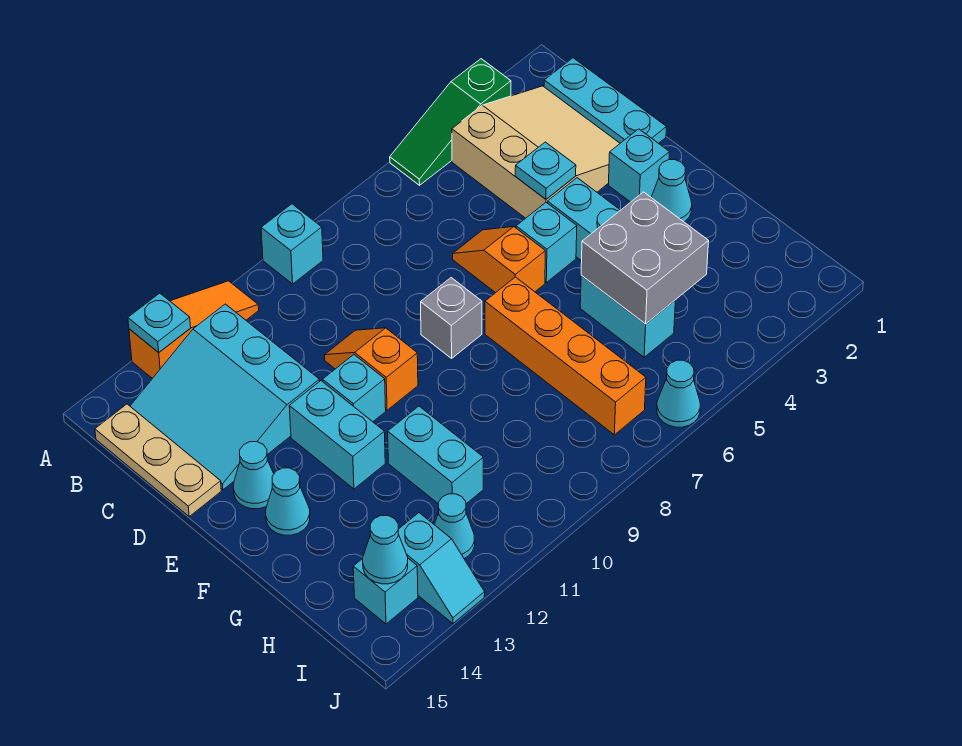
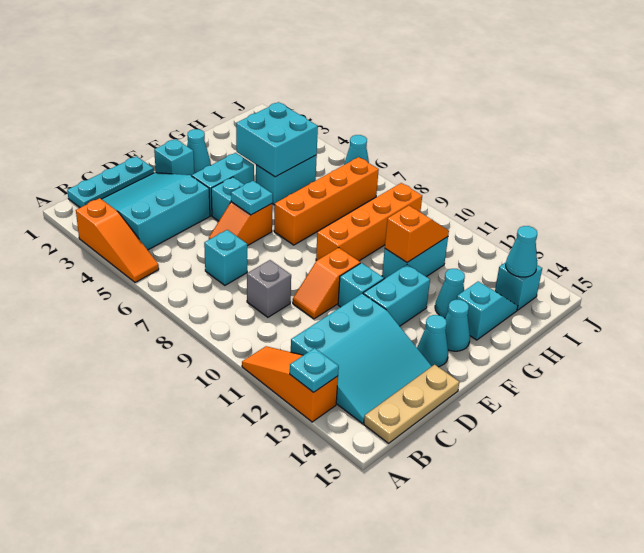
green slope A3:A5 level 1 top 3 -> orange slope A3:A5 level 1 top 3
cyan brick A9 level 1 -> cyan brick C7 level 1
tan slope B2:D4 level 1 top 4 -> cyan slope B2:D4 level 1 top 4
cyan plate D4 level 2 -> cyan plate E6 level 2
grey brick E8 level 1 -> grey brick C9 level 1
none -> orange brick F9:I9 level 1
grey brick G4:H5 level 2 -> cyan brick G4:H5 level 2
none -> orange slope G11:H11 level 2 top G
cyan cone I12 level 1 -> cyan cone G13 level 1
cyan slope I13:J13 level 1 top I -> cyan slope G14:H14 level 1 top G

